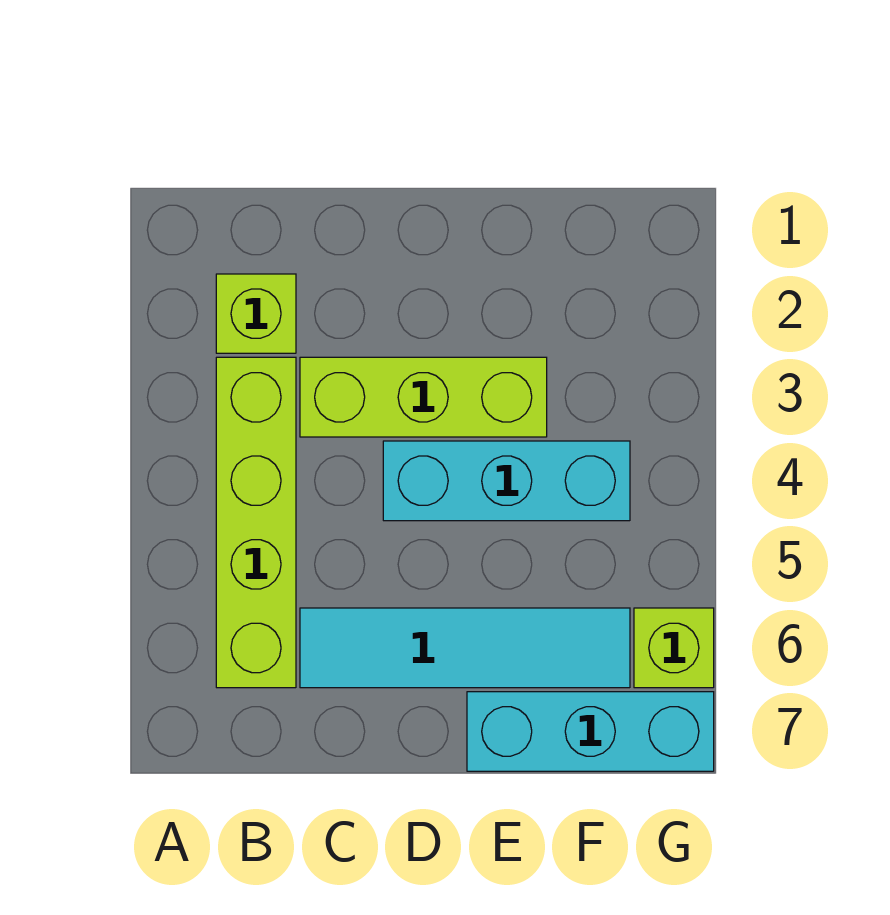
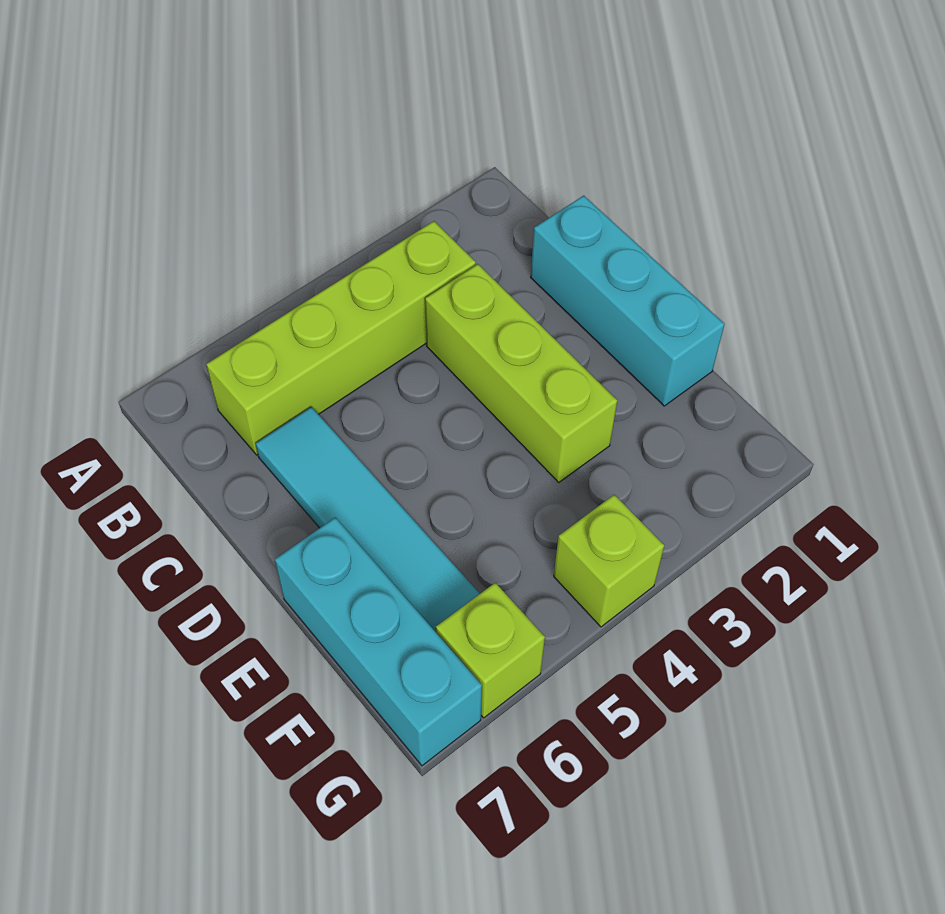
lime brick B2 level 1 -> lime brick G4 level 1
cyan brick D4:F4 level 1 -> cyan brick C1:E1 level 1

